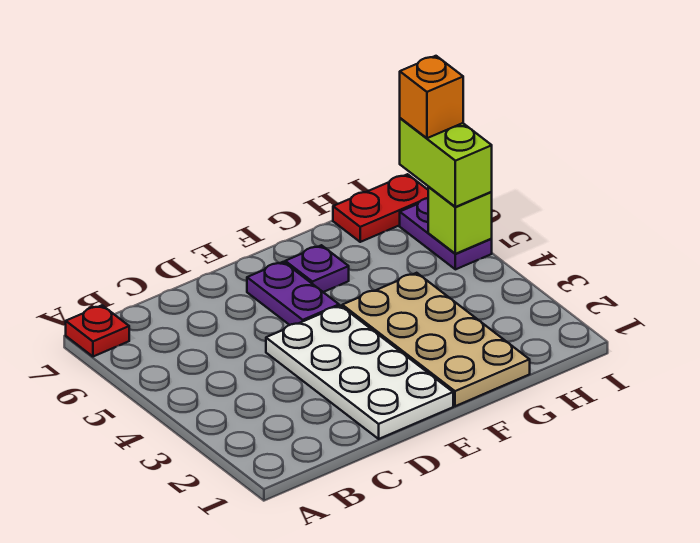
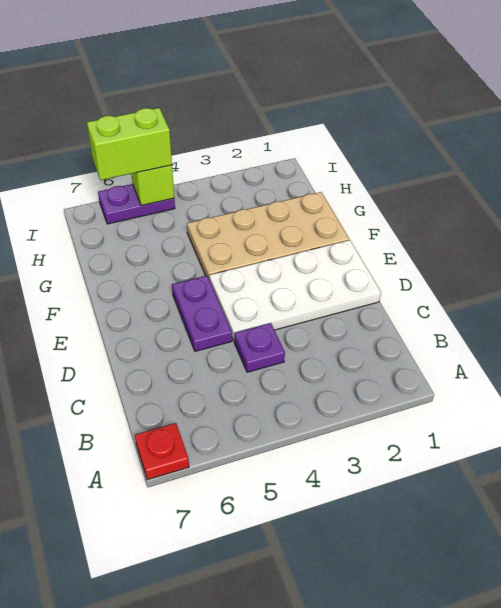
purple plate E5:E6 level 1 -> purple plate D5:E5 level 1
purple plate F6 level 1 -> purple plate C4 level 1
red plate H7:I7 level 1 -> none
orange brick I6 level 4 -> none

